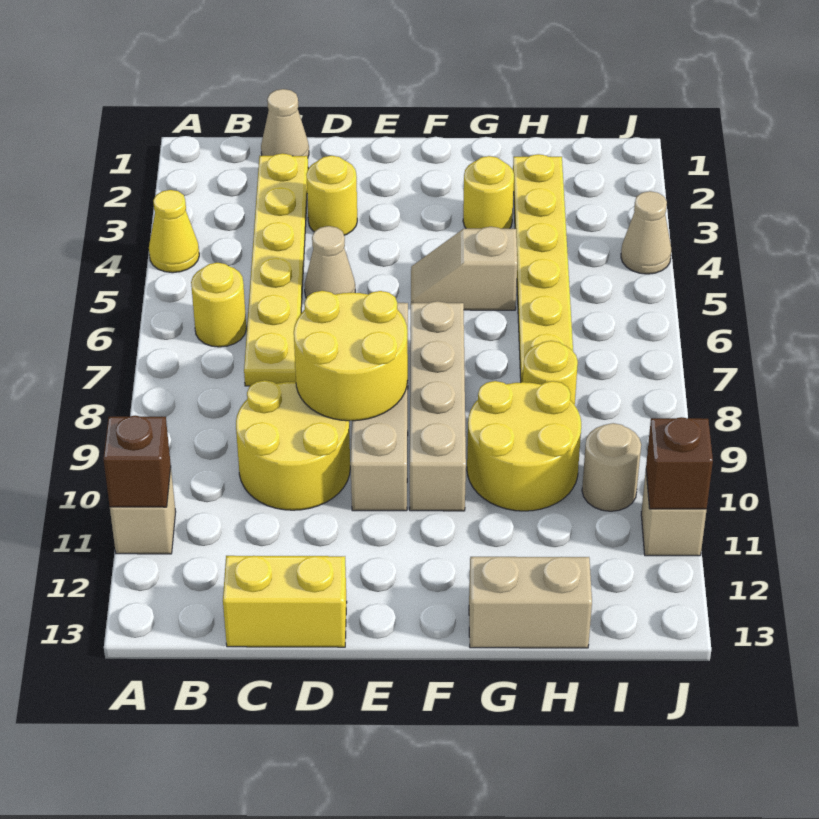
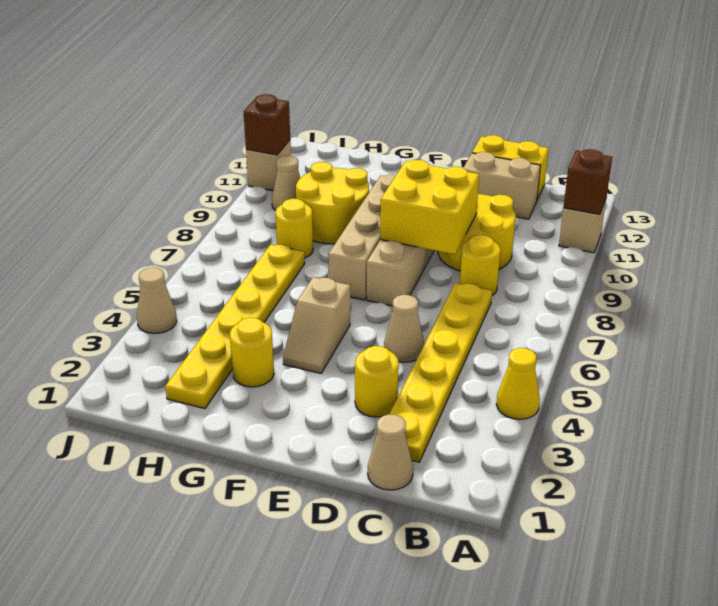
yellow round brick B6 level 1 -> yellow round brick C8 level 1
yellow round brick D8:E9 level 2 -> yellow brick D8:E9 level 2
tan slope F5:G5 level 1 top G -> tan slope F4:F5 level 1 top 5
tan brick G13:H13 level 1 -> tan brick C12:D12 level 1
tan round brick I10 level 1 -> tan cone I10 level 1

